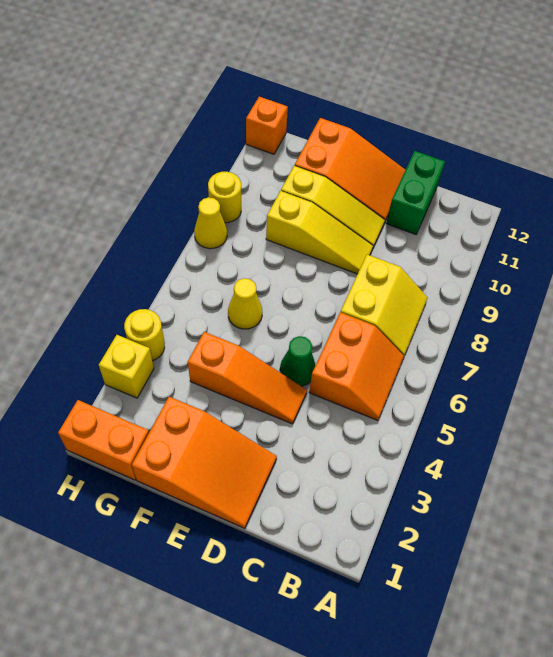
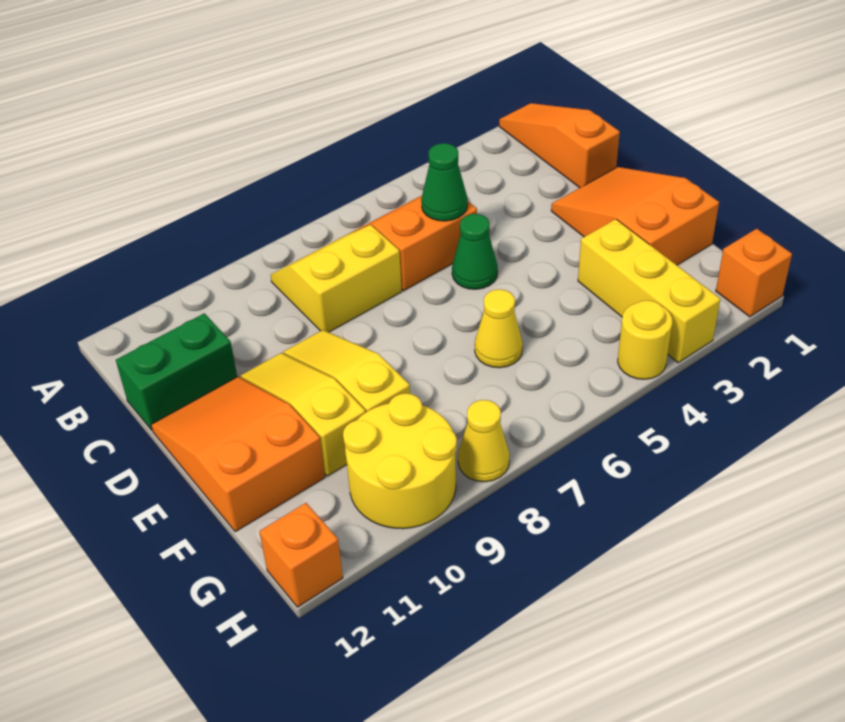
none -> green cone C5 level 2
orange slope D4:F4 level 1 top F -> orange slope A1:C1 level 1 top C
orange brick G1:H1 level 1 -> orange brick H1 level 1
yellow brick H3 level 1 -> yellow brick F3:H3 level 1
yellow round brick H9 level 1 -> yellow round brick G9:H10 level 1

